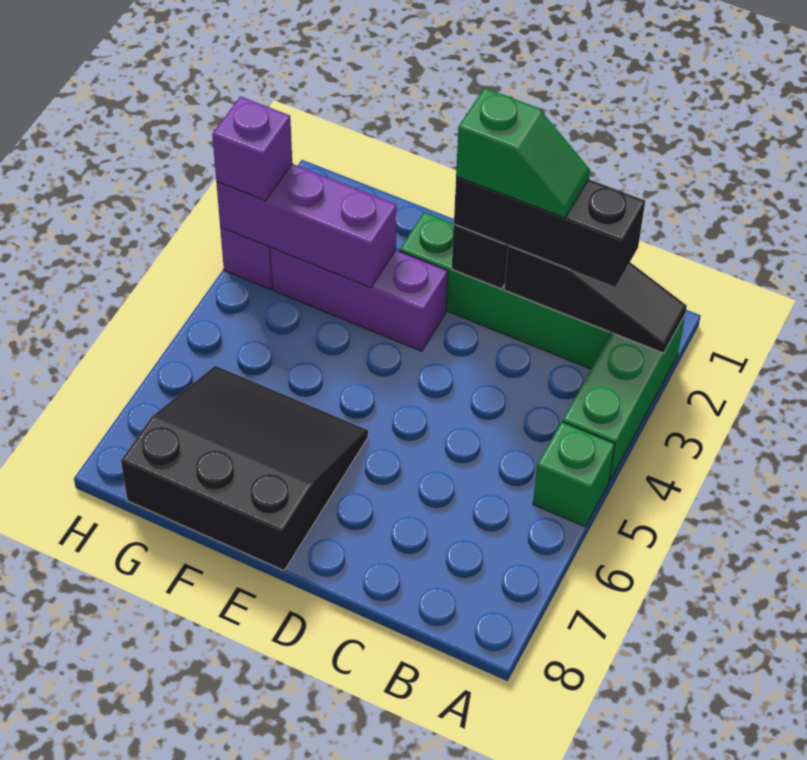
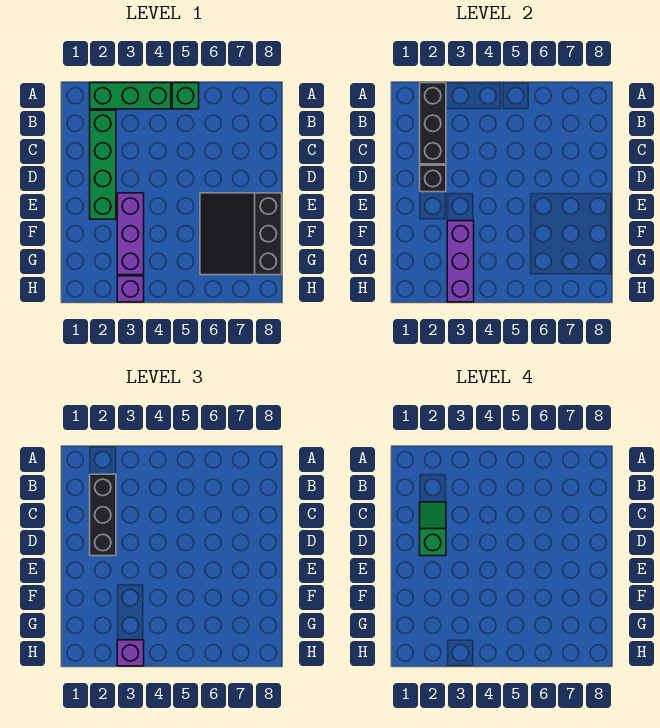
black slope A2:C2 level 2 top C -> black brick A2:C2 level 2

